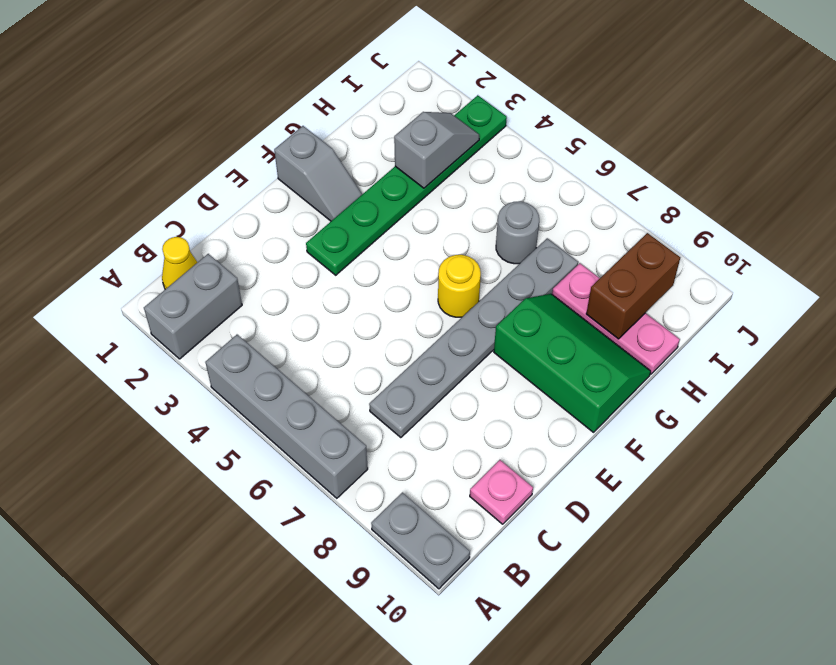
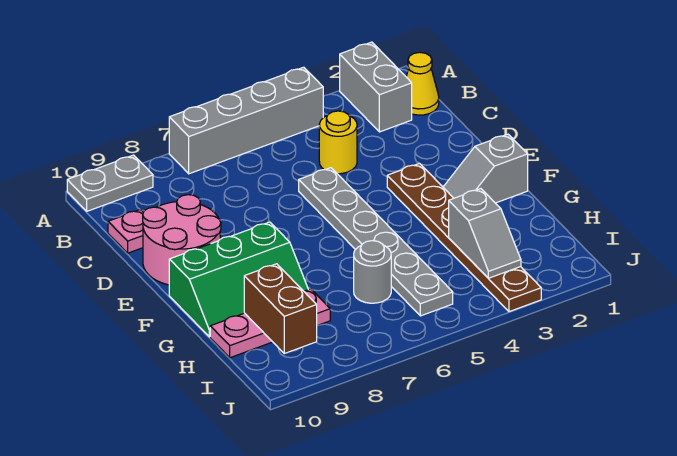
grey plate C7:H7 level 1 -> grey plate D5:I5 level 1
none -> pink round brick D9:E10 level 1
green plate E3:J3 level 1 -> brown plate E3:J3 level 1
yellow round brick F6 level 1 -> yellow round brick C4 level 1

